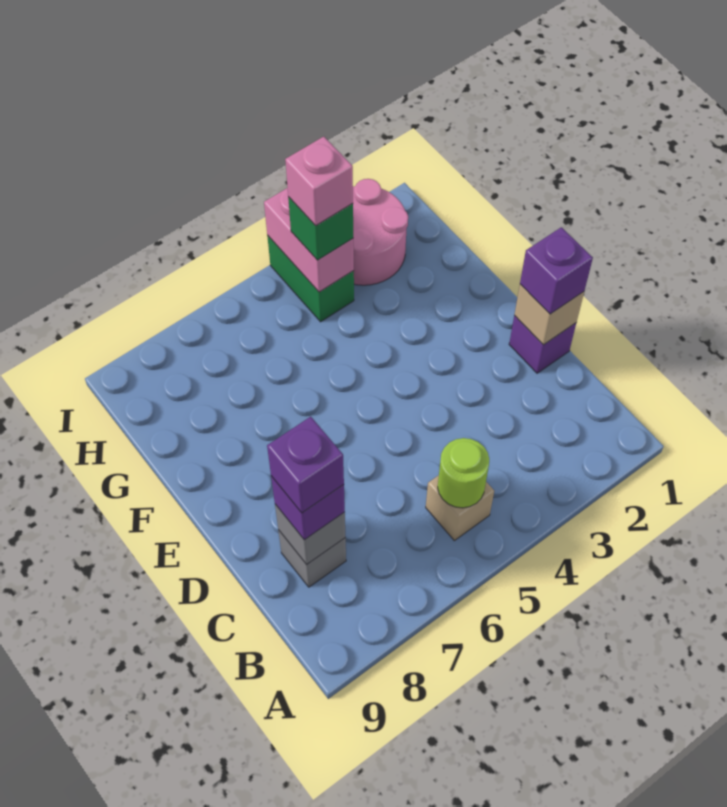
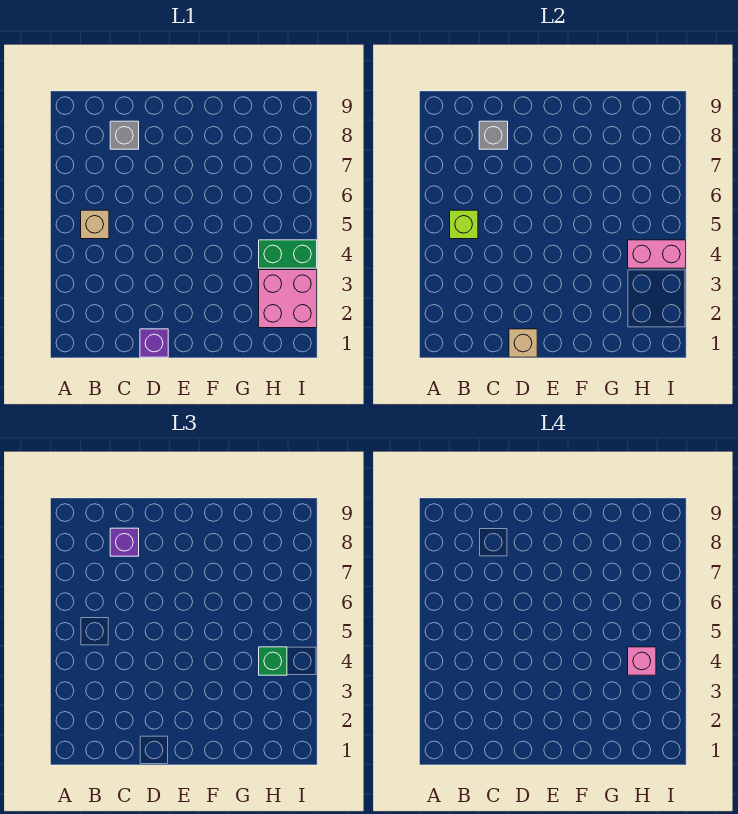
lime round brick B5 level 2 -> lime brick B5 level 2
purple brick C8 level 4 -> none
purple brick D1 level 3 -> none
pink round brick H2:I3 level 1 -> pink brick H2:I3 level 1

